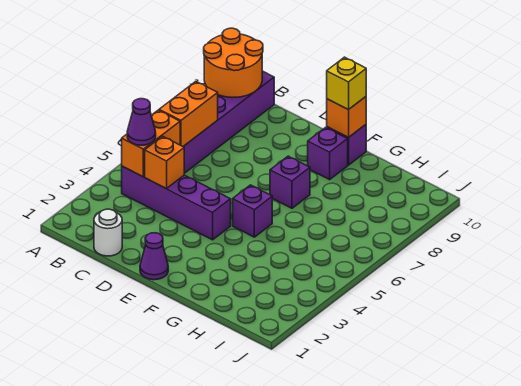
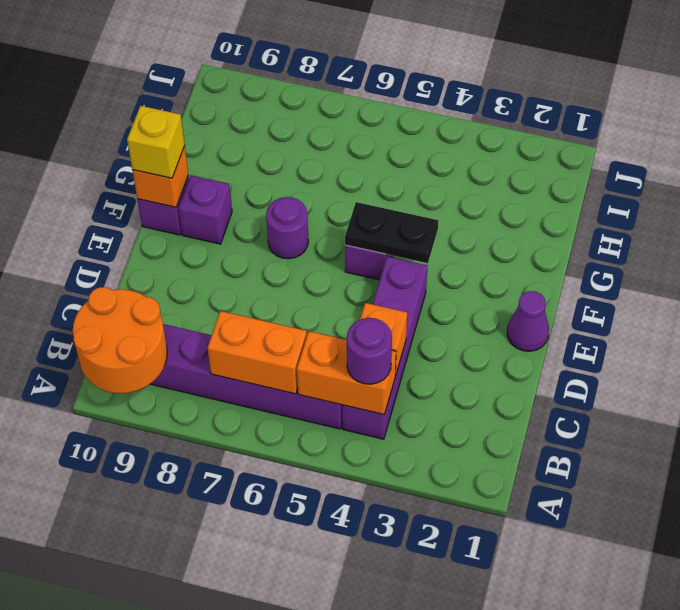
purple cone B4 level 3 -> purple round brick B4 level 3
white round brick C1 level 1 -> none
none -> black plate F4:F5 level 2
purple brick F7 level 1 -> purple round brick F7 level 1

